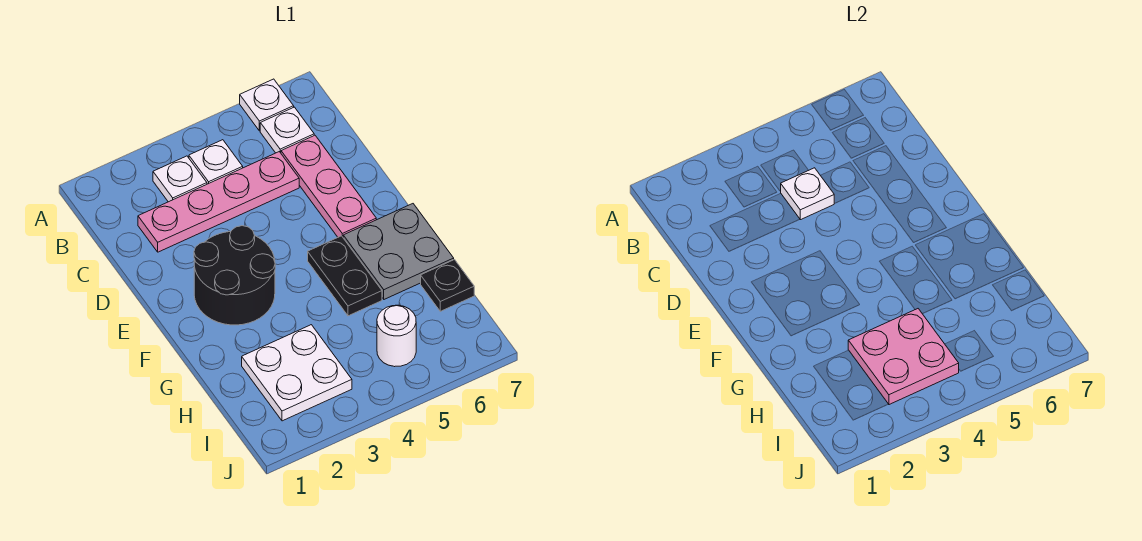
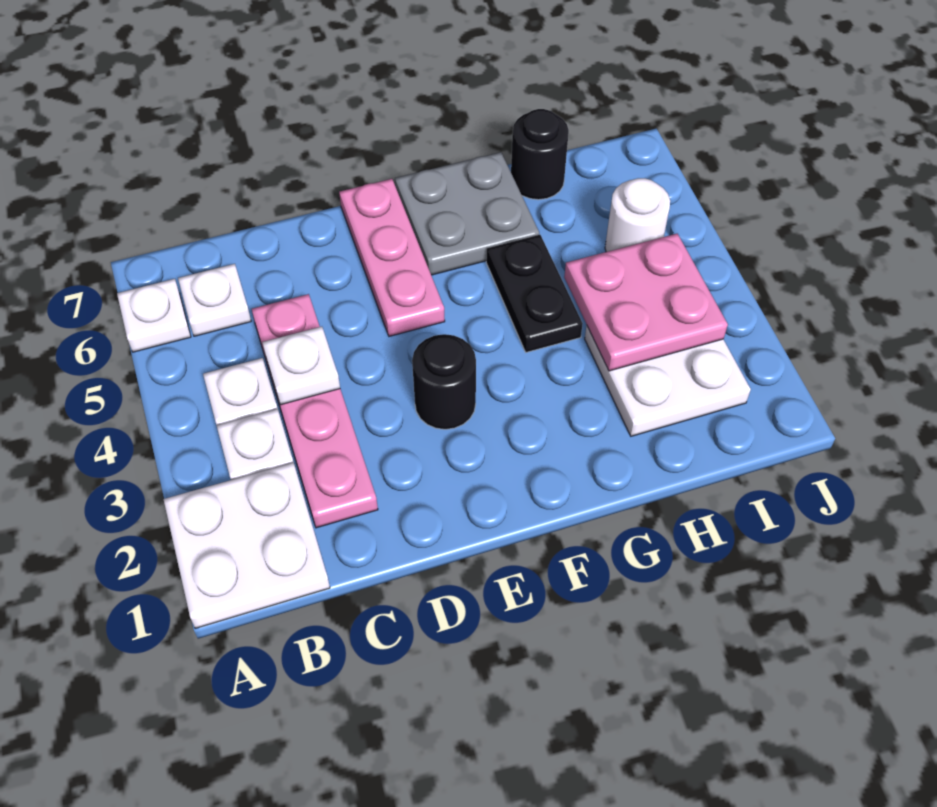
none -> white plate A1:B2 level 1
pink plate C6:E6 level 1 -> pink plate E5:E7 level 1
black round brick E2:F3 level 1 -> black round brick E3 level 1
black plate F5:G5 level 1 -> black plate G4:G5 level 1
black plate H7 level 1 -> black round brick H7 level 1

